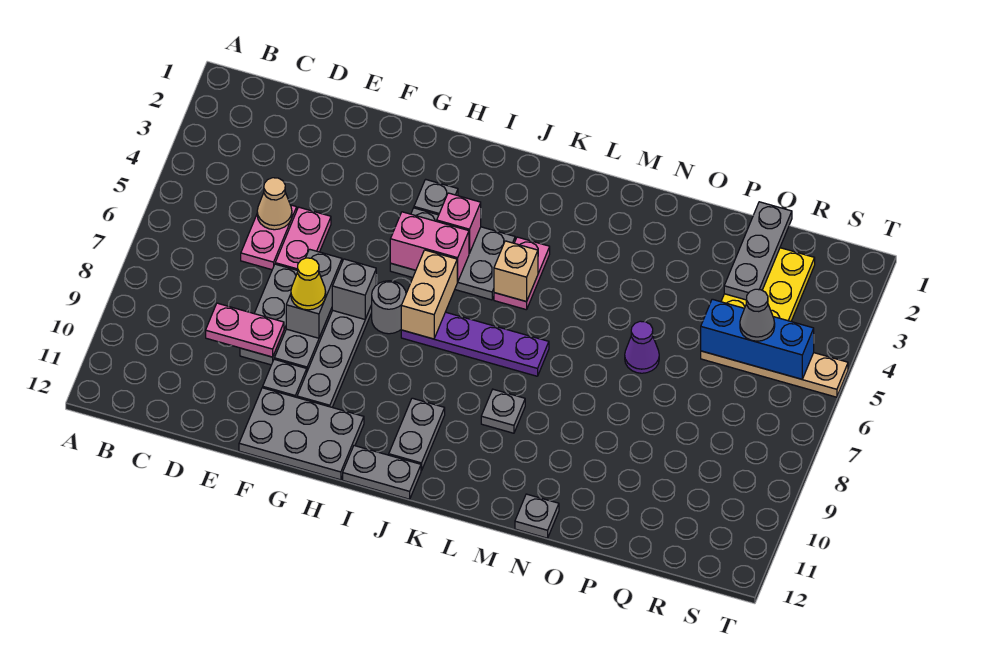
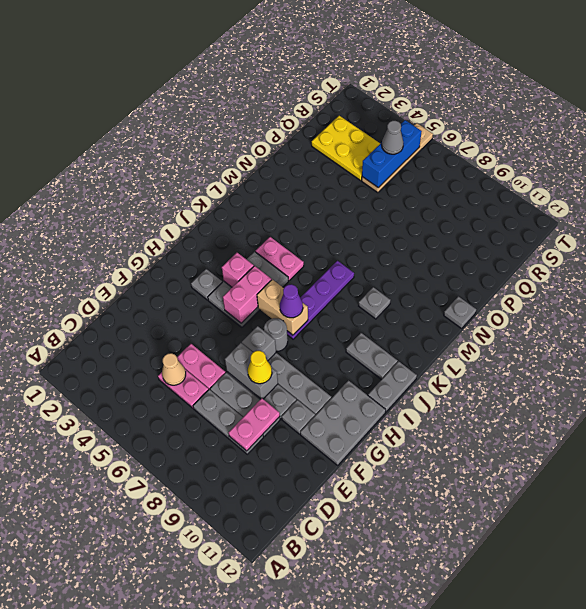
tan brick K5 level 2 -> none
purple cone O6 level 1 -> purple cone I7 level 3
grey plate Q1:Q3 level 2 -> grey plate D7:D9 level 1

